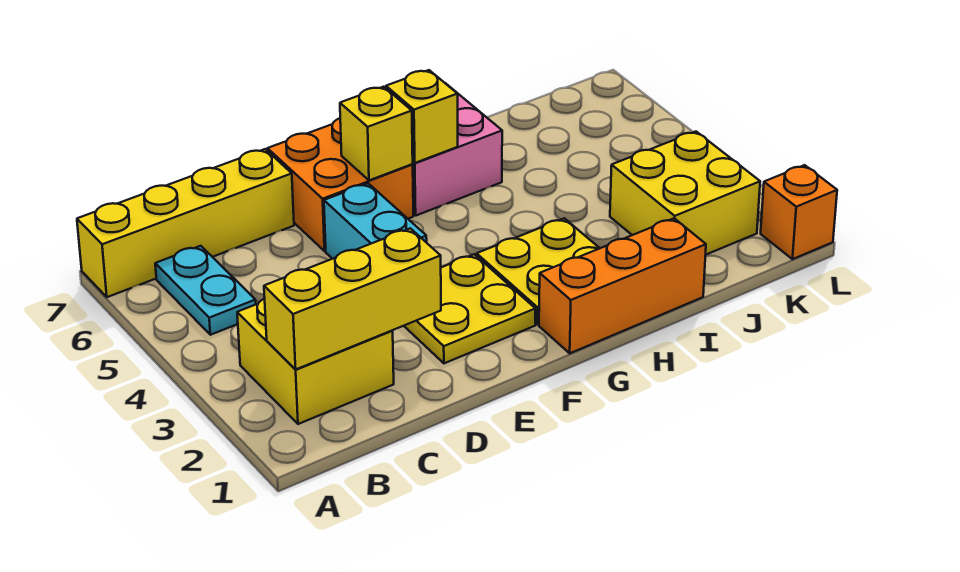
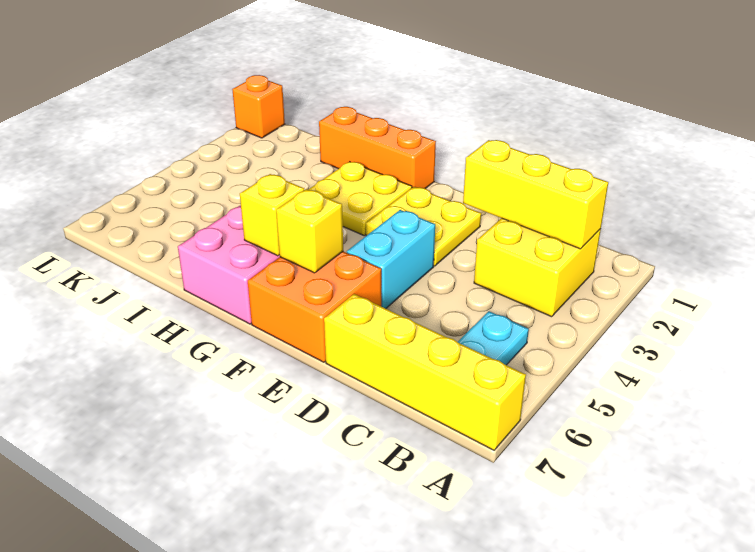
yellow brick J2:K3 level 1 -> none

